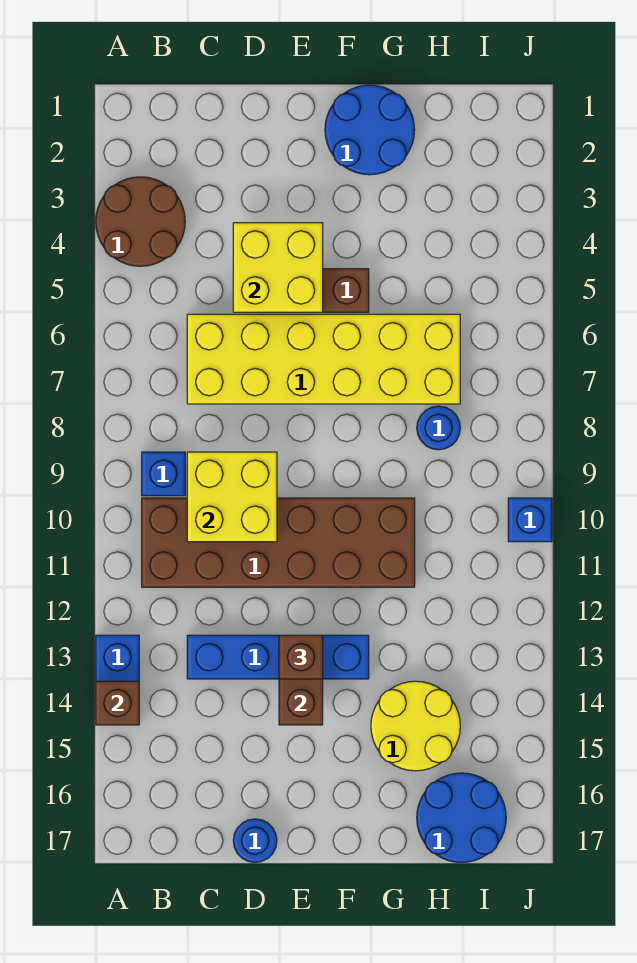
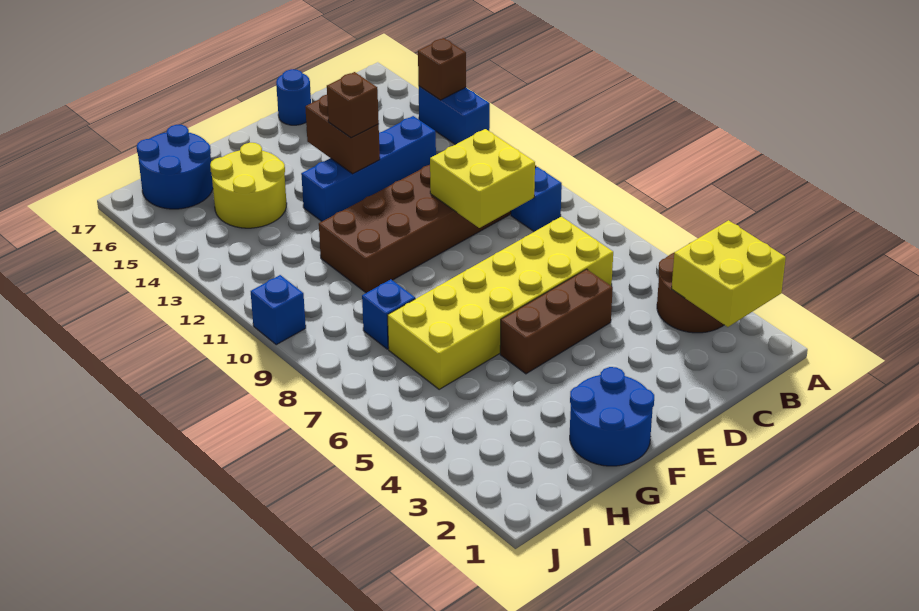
yellow brick D4:E5 level 2 -> yellow brick A2:B3 level 2
blue round brick H8 level 1 -> blue brick H8 level 1

